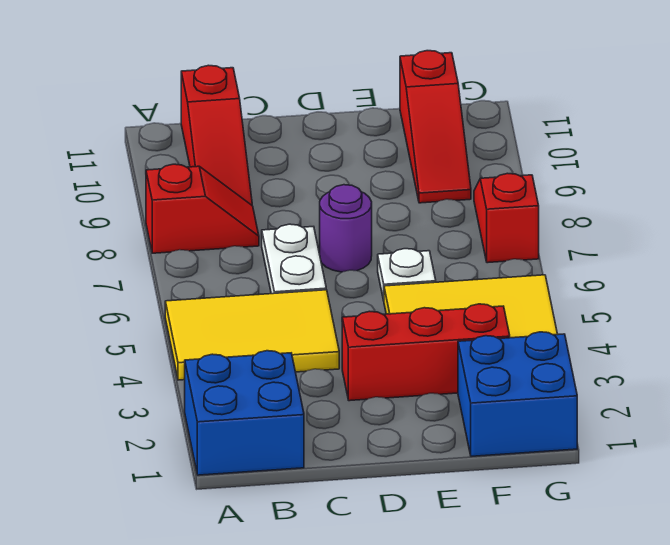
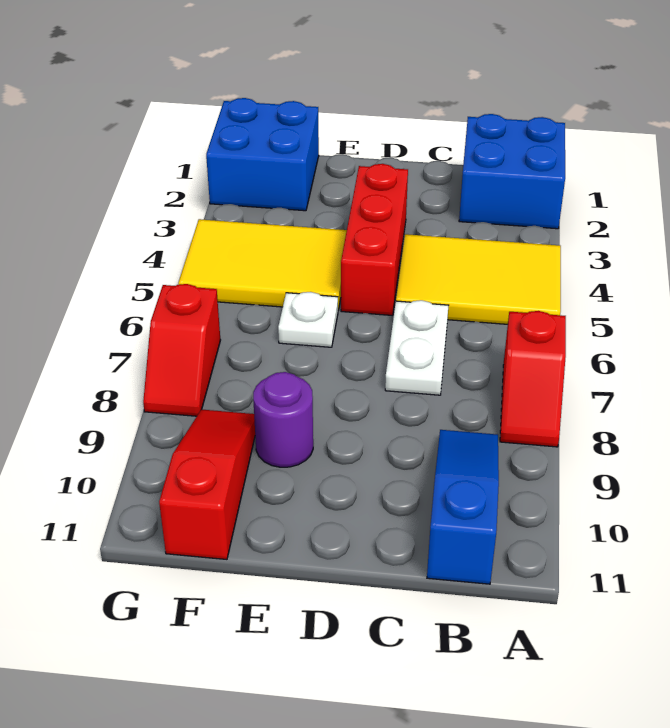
red slope A8:B8 level 1 top A -> red slope A7:A8 level 1 top 7
red slope B9:B11 level 1 top 11 -> blue slope B9:B11 level 1 top 11
red brick D3:F3 level 1 -> red brick D3:D5 level 1
purple round brick D7 level 1 -> purple round brick E9 level 1

